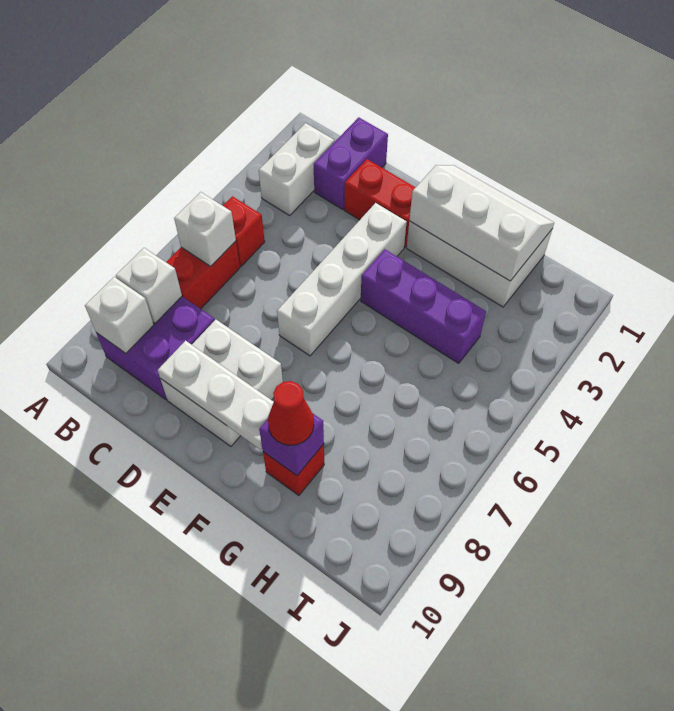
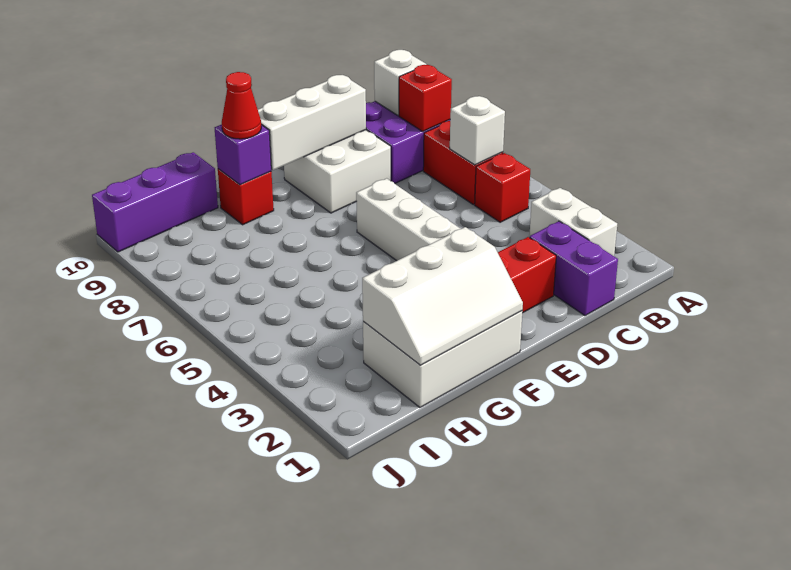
white brick B8 level 2 -> red brick B8 level 2
white plate D9:F9 level 2 -> white brick D9:F9 level 2
purple brick F4:H4 level 1 -> purple brick H10:J10 level 1

